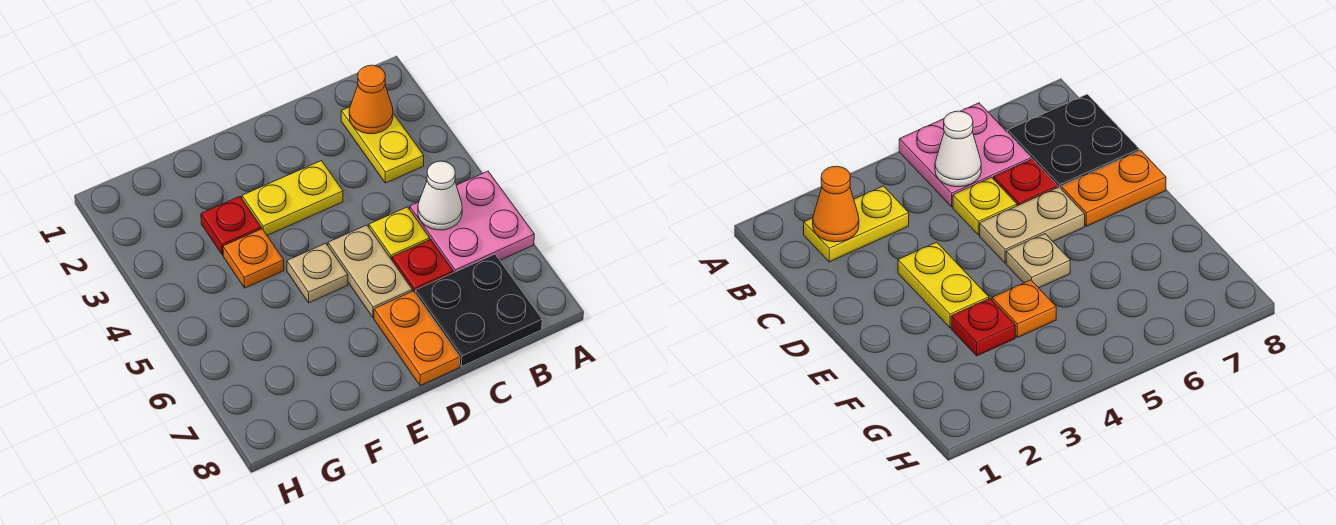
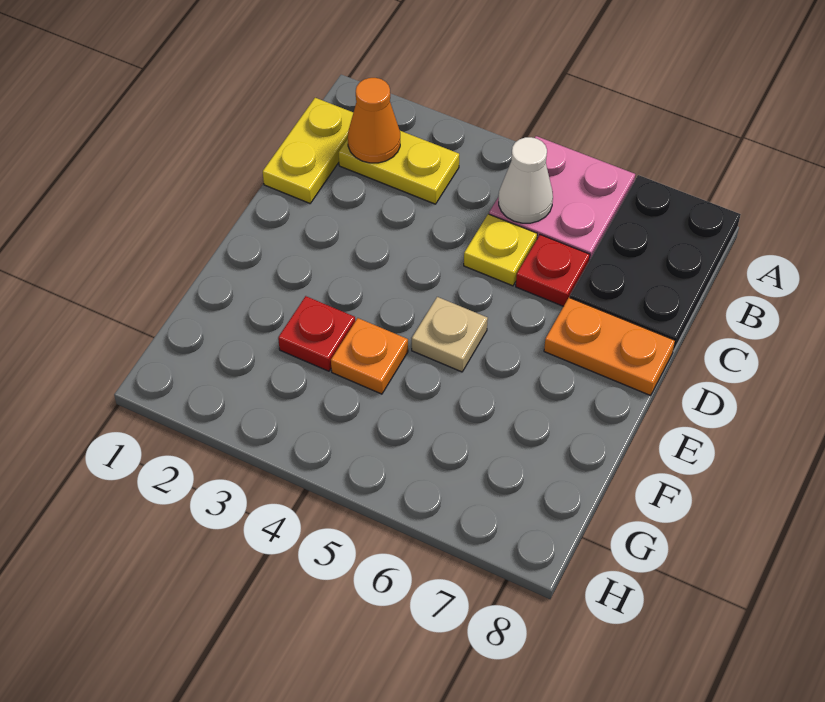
black plate B7:C8 level 1 -> black plate A7:C8 level 1
yellow plate D3:E3 level 1 -> yellow plate B1:C1 level 1
tan plate D5:D6 level 1 -> none

